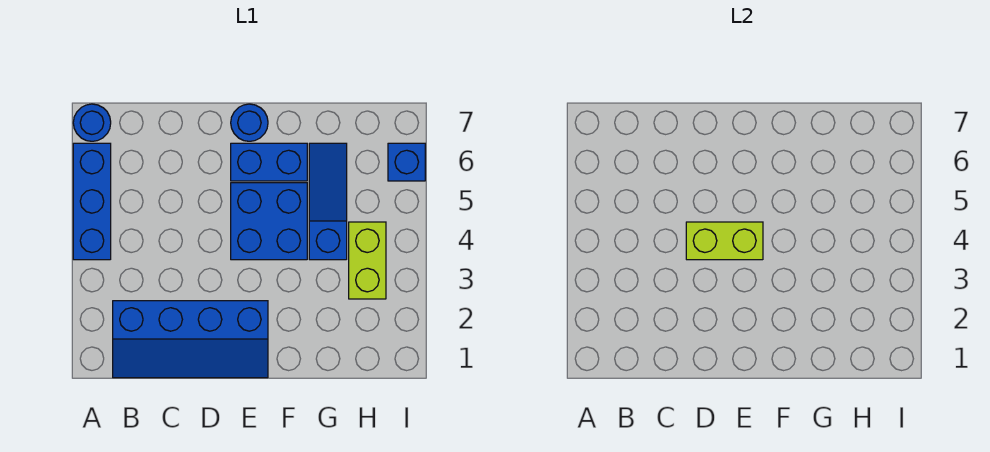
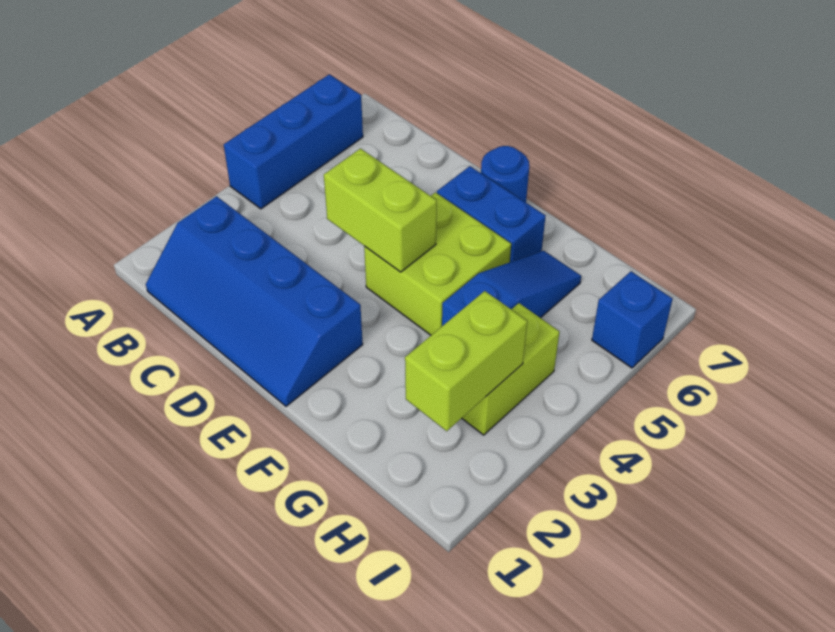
blue round brick A7 level 1 -> none
blue brick E4:F5 level 1 -> lime brick E4:F5 level 1
none -> lime brick H2:H3 level 2

